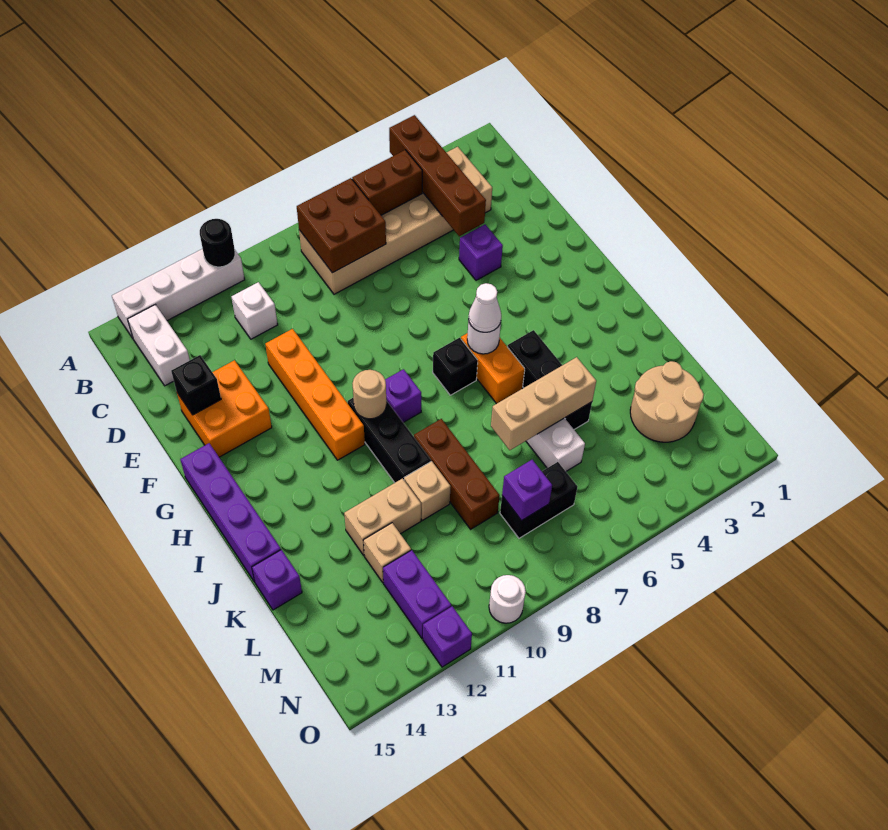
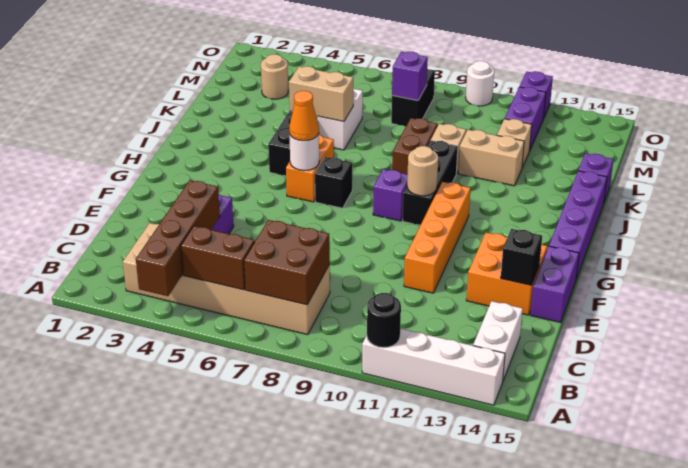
white brick C11 level 1 -> none
none -> purple brick E15:F15 level 1
white cone H6 level 3 -> orange cone H6 level 3
brown brick J9:L9 level 1 -> brown brick J9:K9 level 1
tan brick K5:K7 level 2 -> tan brick K5:K6 level 2
tan round brick L2:M3 level 1 -> tan round brick M3 level 1
black brick M7:M8 level 1 -> black brick M8:N8 level 1

